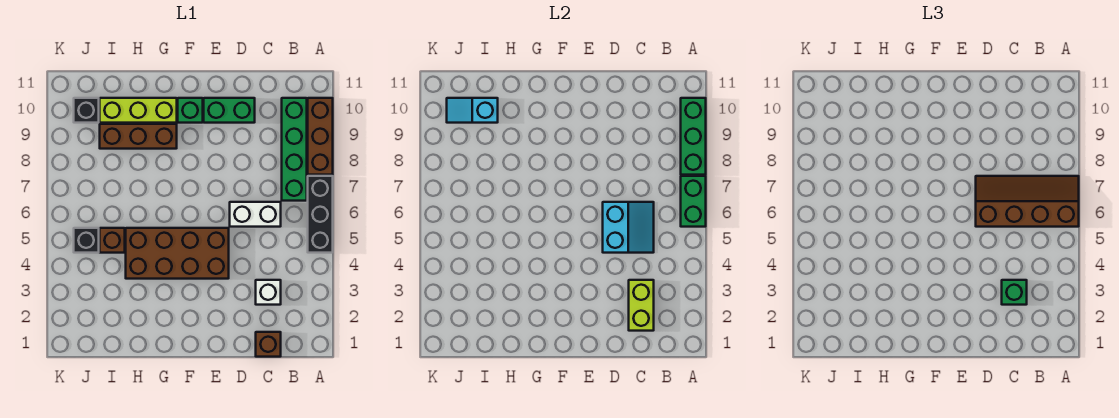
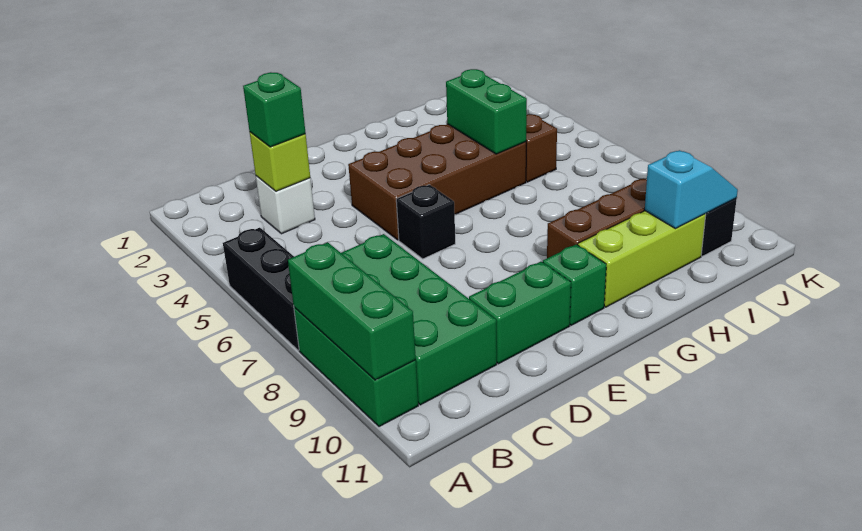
green brick A6:A7 level 2 -> green brick H4:H5 level 2
brown slope A6:D7 level 3 top 6 -> none
brown brick A8:A10 level 1 -> green brick A8:A10 level 1
green brick B7:B10 level 1 -> green brick B7:C10 level 1
brown brick C1 level 1 -> none
lime brick C2:C3 level 2 -> lime brick C3 level 2
cyan slope C5:D6 level 2 top D -> none
white brick C6:D6 level 1 -> none
black brick J5 level 1 -> black brick E6 level 1

